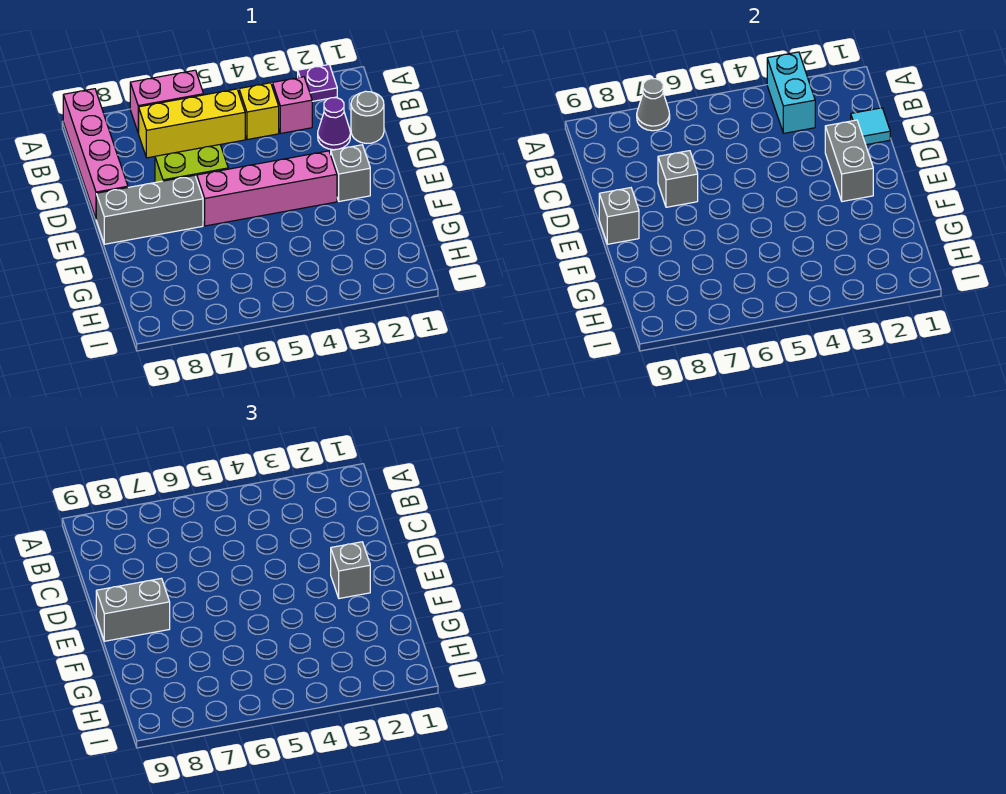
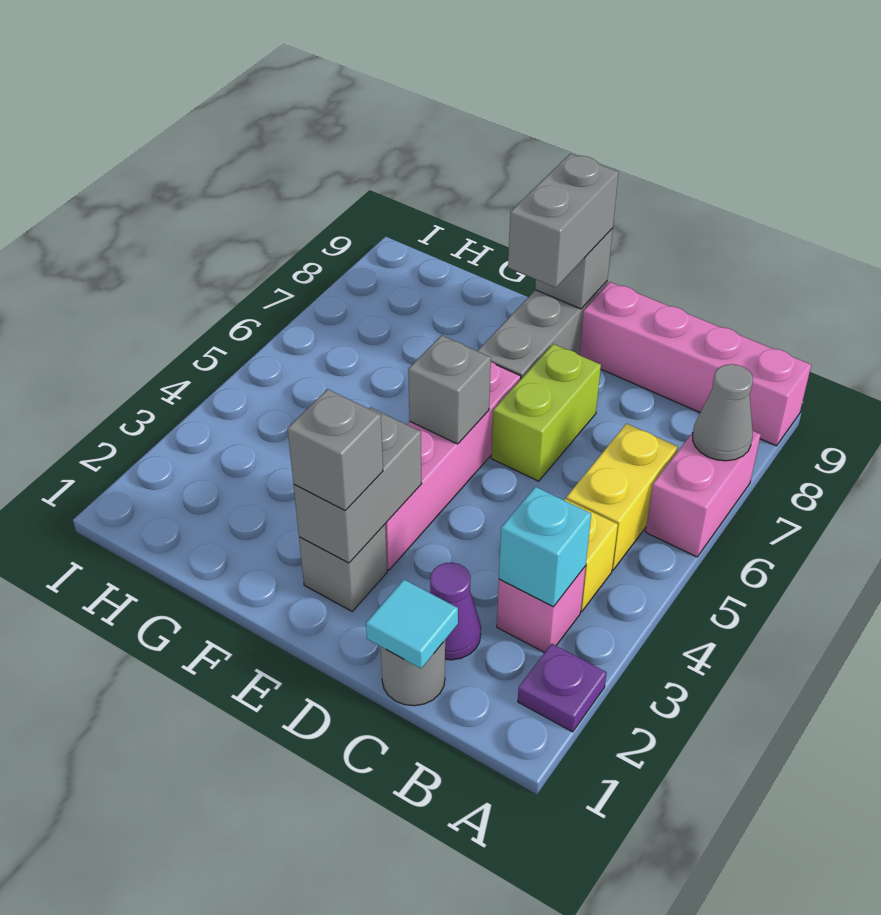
cyan brick A3:B3 level 2 -> cyan brick B3 level 2
yellow brick B5:B7 level 1 -> yellow brick B5:B6 level 1
grey brick D2:E2 level 2 -> grey brick E2:E3 level 2
grey brick D7 level 2 -> grey brick E5 level 2

